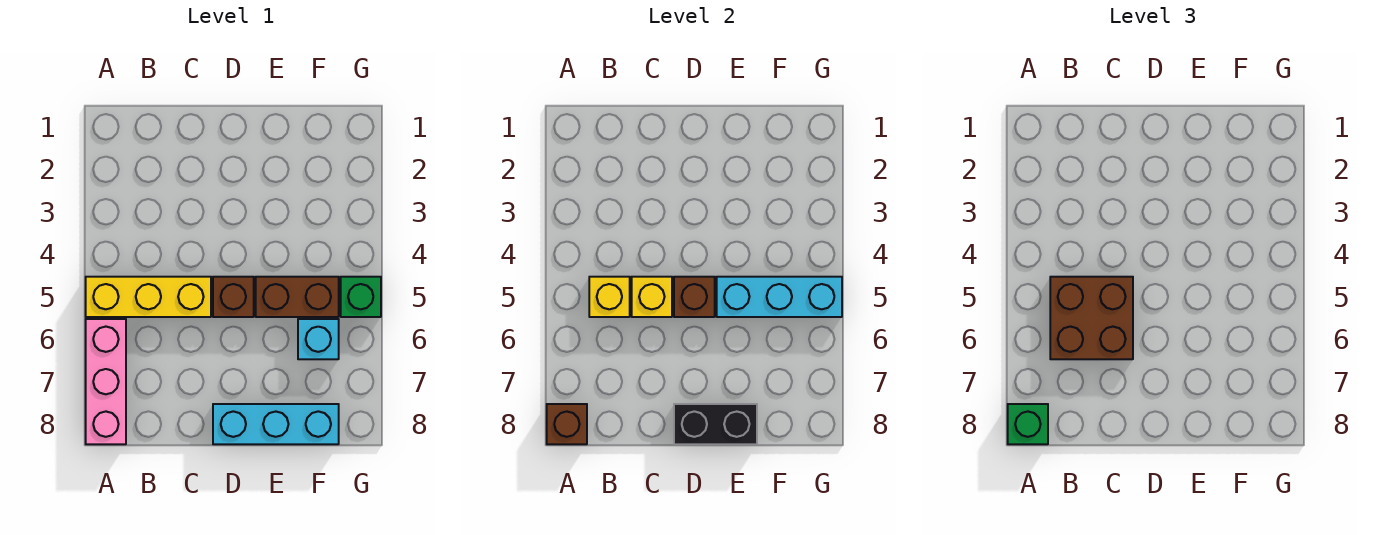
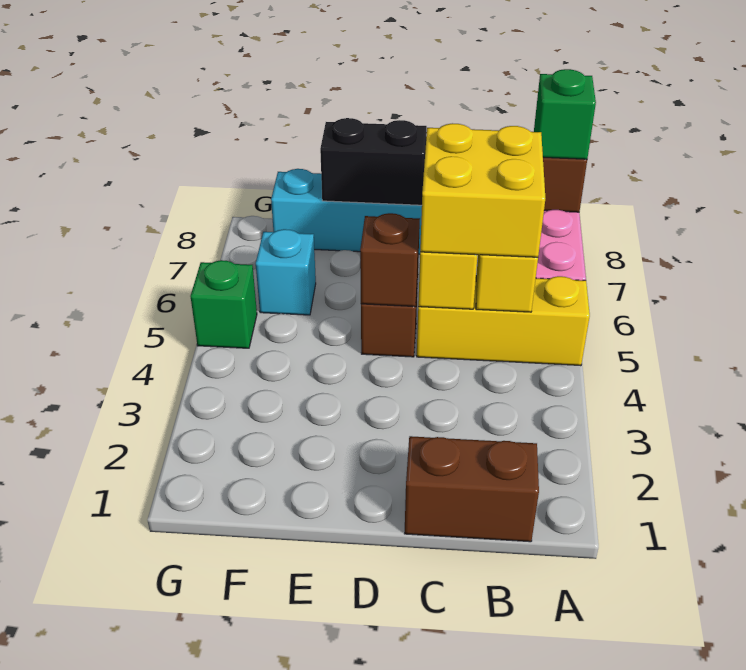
brown brick B5:C6 level 3 -> yellow brick B5:C6 level 3
brown brick E5:F5 level 1 -> brown brick B1:C1 level 1
cyan brick E5:G5 level 2 -> none

